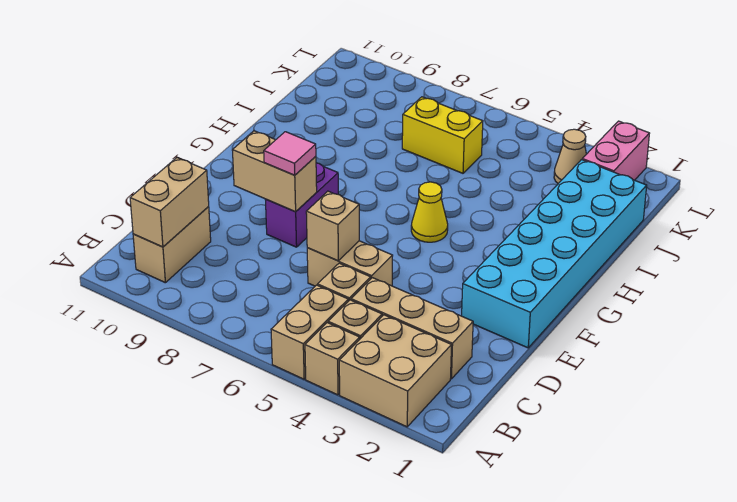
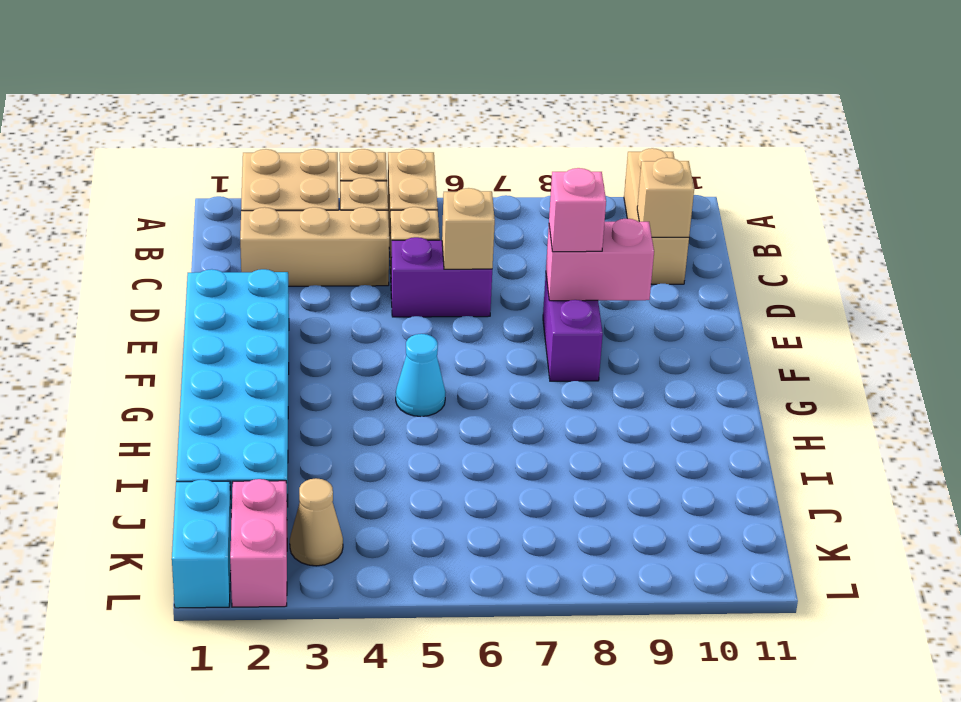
tan brick B10:C10 level 1 -> tan brick A10:C10 level 1
tan brick B10:C10 level 2 -> tan brick C10 level 2
tan brick D5:D6 level 1 -> purple brick D5:D6 level 1
tan brick E8:E9 level 2 -> pink brick E8:E9 level 2
pink tile E8 level 3 -> pink brick E8 level 3
yellow cone G5 level 1 -> cyan cone G5 level 1
yellow brick J6:J7 level 1 -> none
none -> cyan brick K1:L1 level 1

